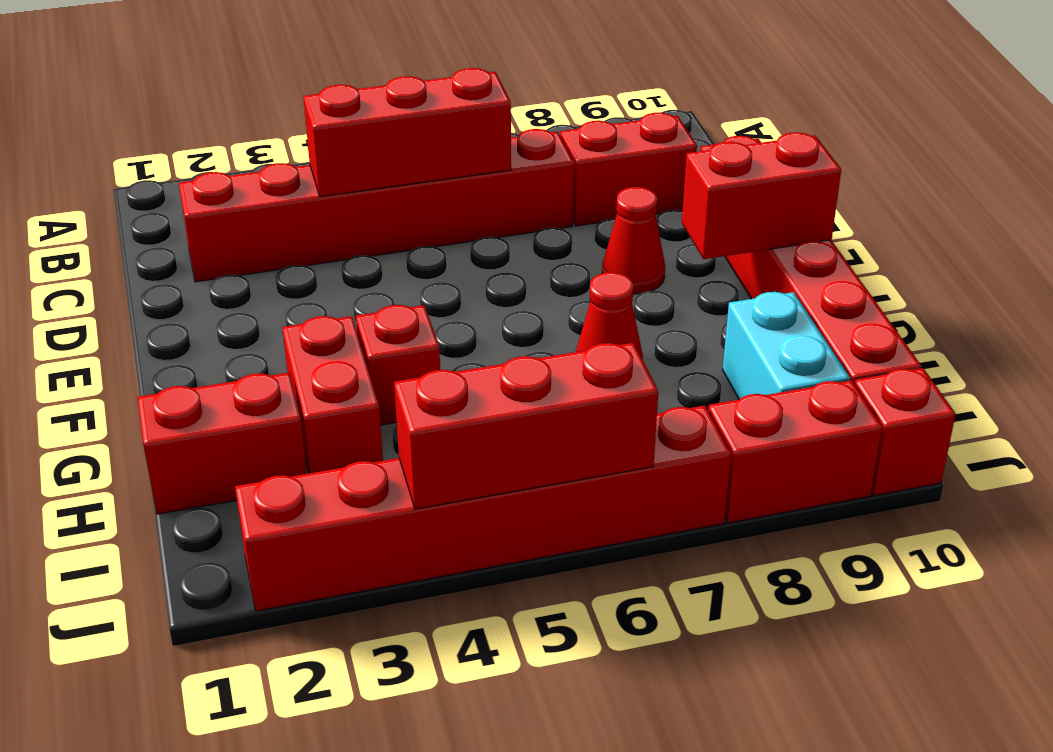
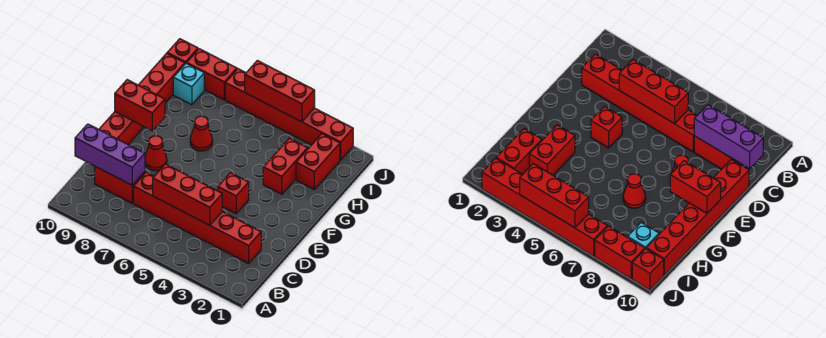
none -> purple brick C8:C10 level 2
red brick G4 level 1 -> red brick E4 level 1
red brick H1:H2 level 1 -> red brick H2:I2 level 1
cyan brick H9:I9 level 1 -> cyan brick I9 level 1

